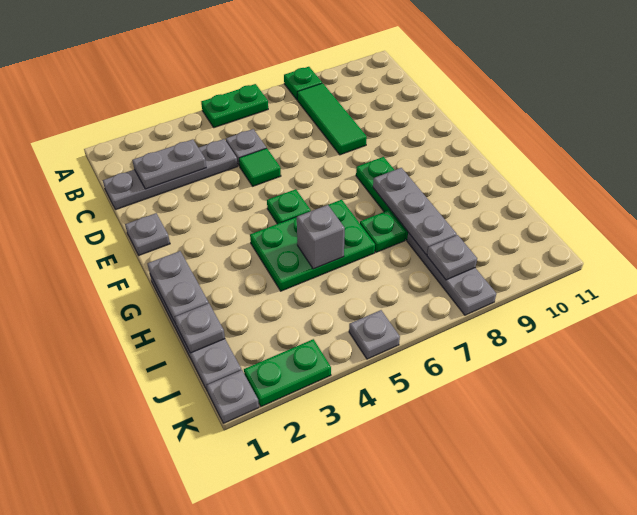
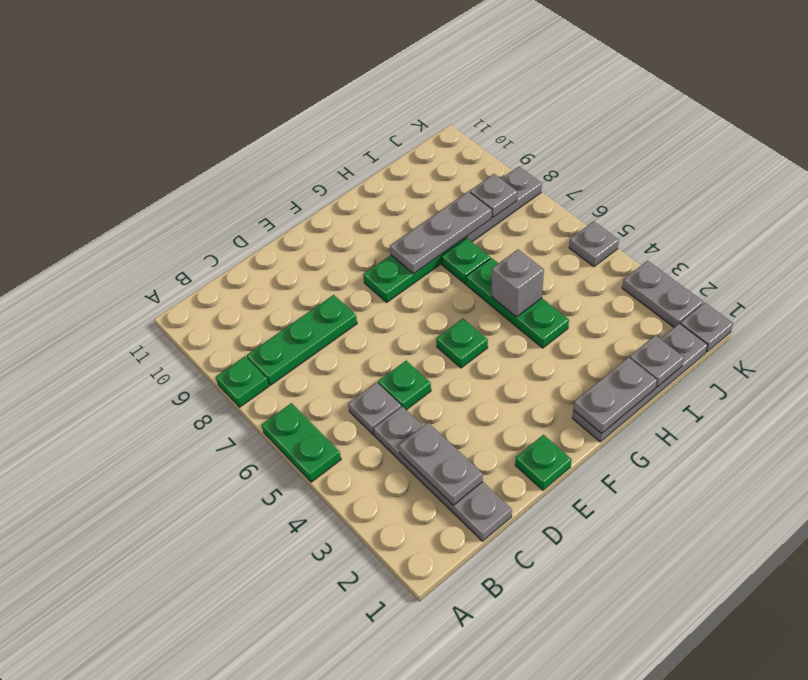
green tile B8:D8 level 1 -> green plate B8:D8 level 1
green tile D5 level 1 -> green plate D5 level 1
grey plate E1 level 1 -> green plate E1 level 1
green plate G4:H6 level 1 -> green plate H4:H6 level 1
green plate K2:K3 level 1 -> grey plate K2:K3 level 1

